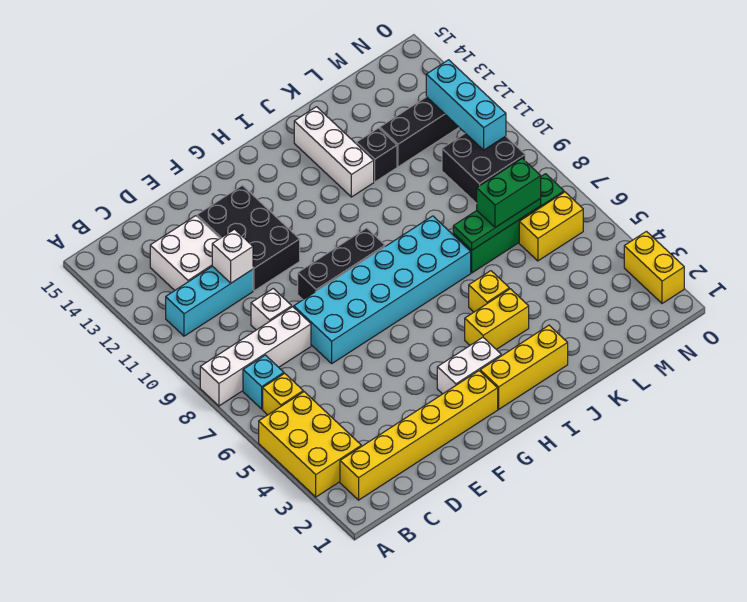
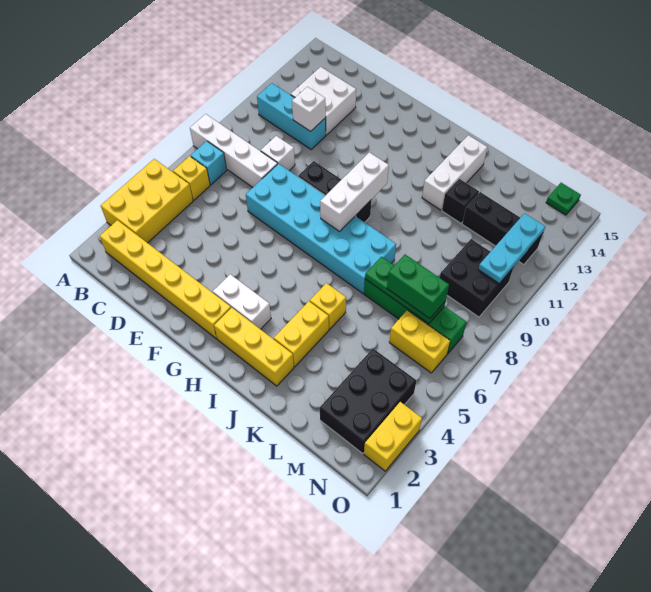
black brick E11:F13 level 1 -> black brick M2:N4 level 1
none -> white brick H8:H10 level 2
yellow brick I4:J4 level 1 -> yellow brick J3:J4 level 1
cyan brick N10:N12 level 2 -> cyan plate N10:N12 level 2
none -> green plate N15 level 1

